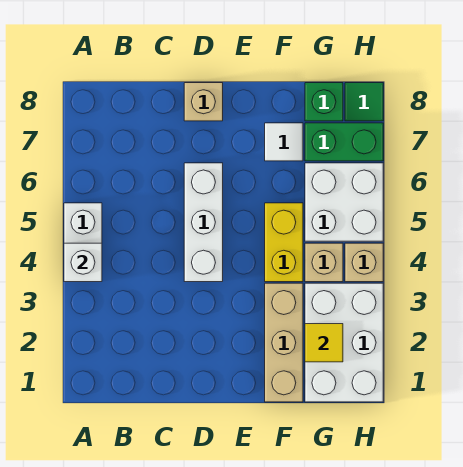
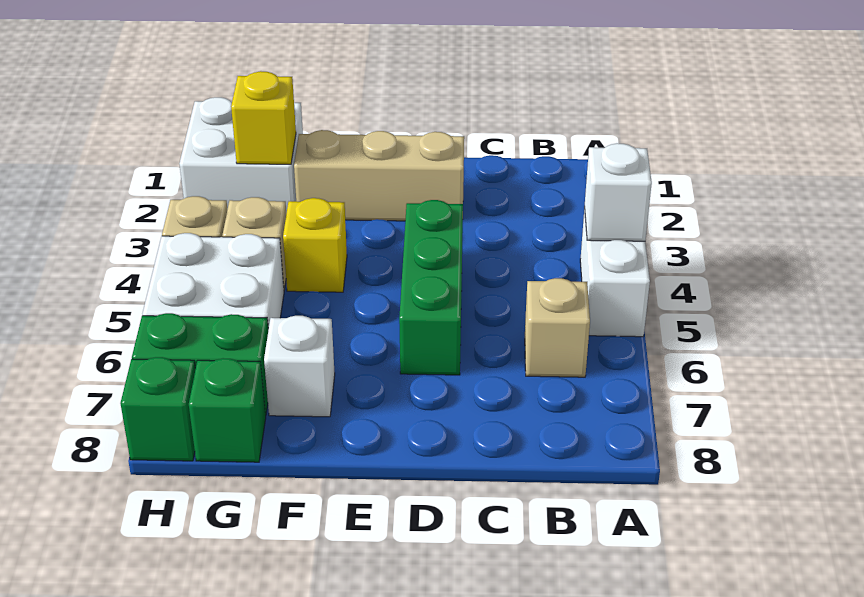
white brick D4:D6 level 1 -> green brick D4:D6 level 1
tan brick D8 level 1 -> tan brick B6 level 1
tan brick F1:F3 level 1 -> tan brick D2:F2 level 1
yellow brick F4:F5 level 1 -> yellow brick F4 level 1
white tile F7 level 1 -> white brick F7 level 1
white brick G1:H3 level 1 -> white brick G1:H2 level 1
yellow tile G2 level 2 -> yellow brick G2 level 2
green tile H8 level 1 -> green brick H8 level 1

